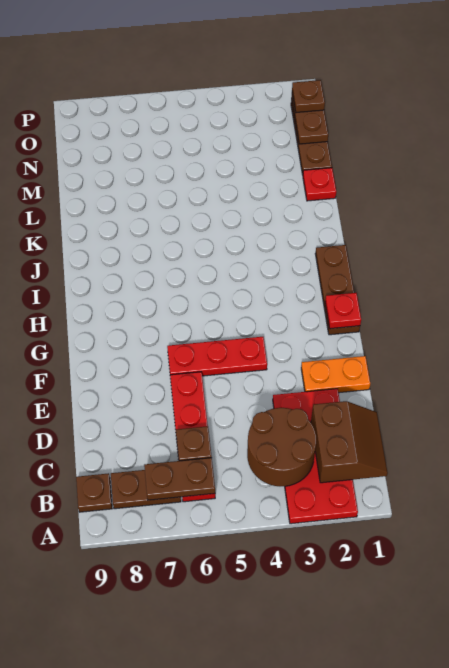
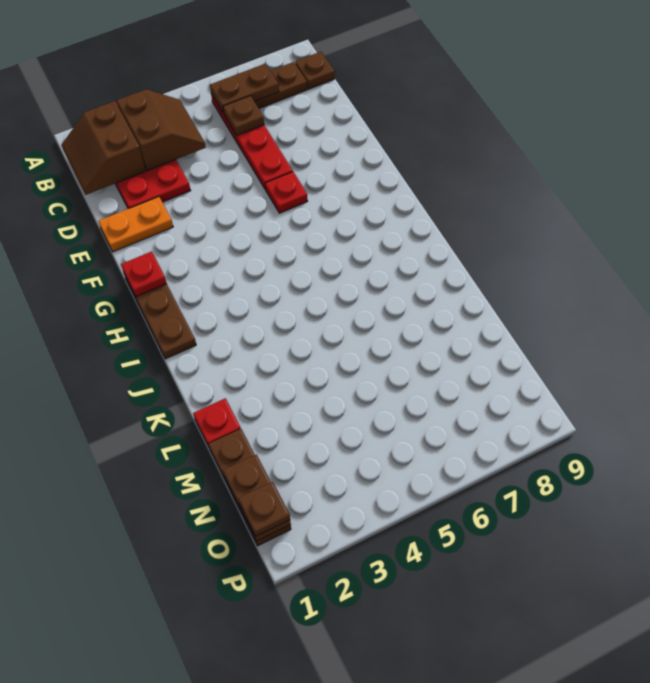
brown round brick B3:C4 level 2 -> brown slope B3:C4 level 2 top 3
red plate F4:F6 level 1 -> red plate F6 level 1

